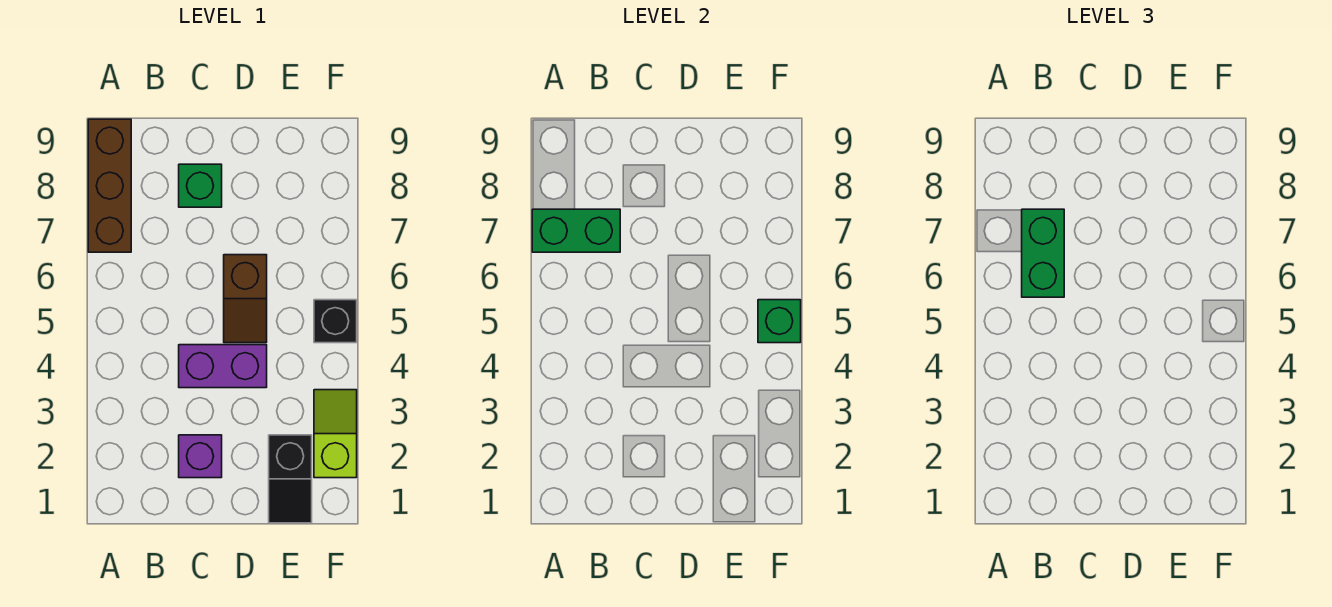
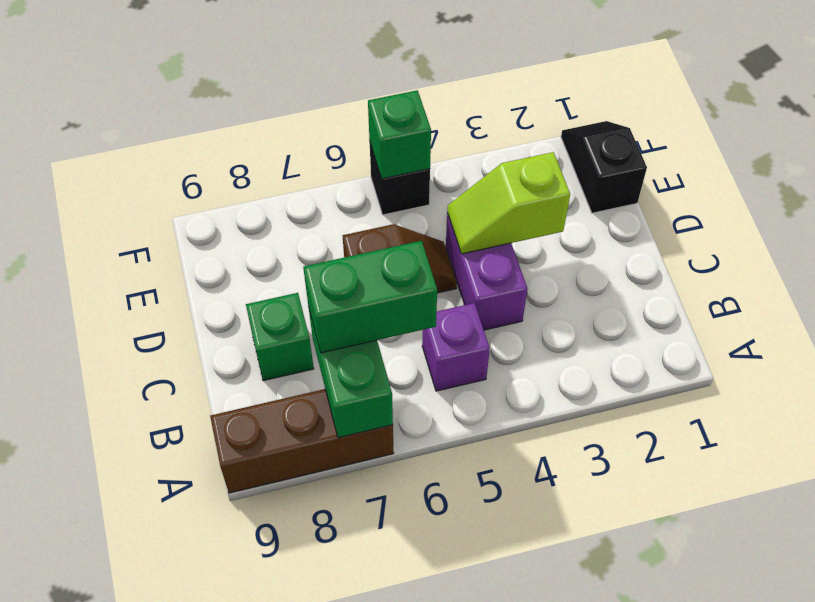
purple brick C2 level 1 -> purple brick B5 level 1
black slope E1:E2 level 1 top 2 -> black slope E1:F1 level 1 top E
lime slope F2:F3 level 1 top 2 -> lime slope D3:D4 level 2 top 3

